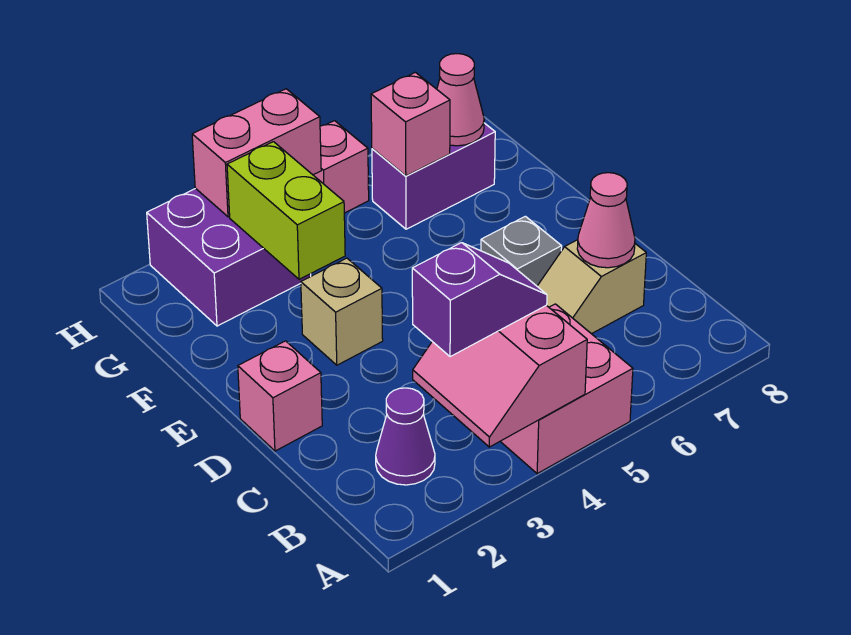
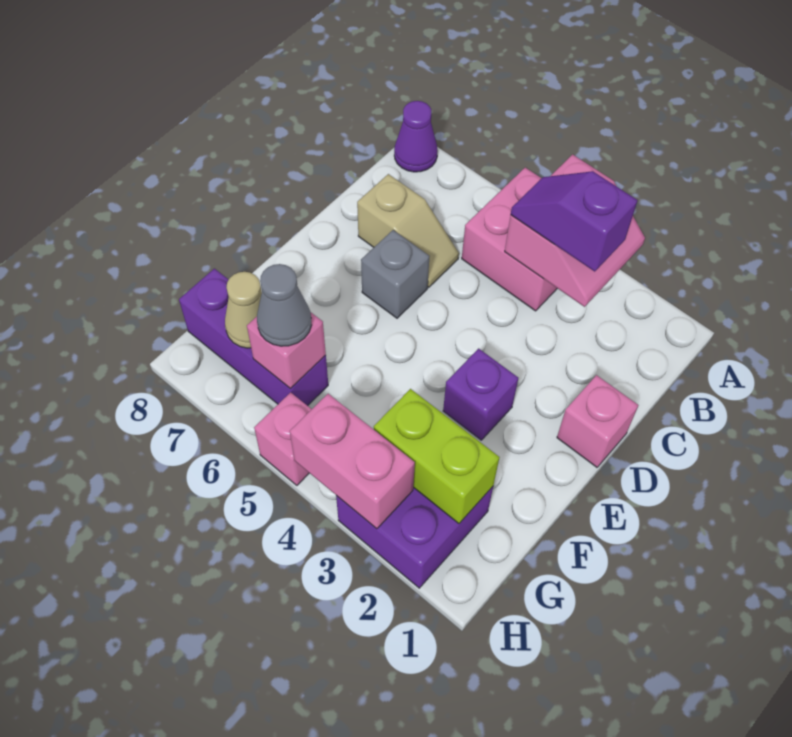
purple cone B2 level 1 -> purple cone A8 level 1
pink cone C7 level 2 -> none
tan brick E3 level 1 -> purple brick E3 level 1
lime brick F3:G3 level 2 -> lime brick G2:G3 level 2
purple brick G6:G7 level 1 -> purple brick G6:G8 level 1
none -> grey cone G6 level 3
pink cone G7 level 2 -> tan cone G7 level 2

